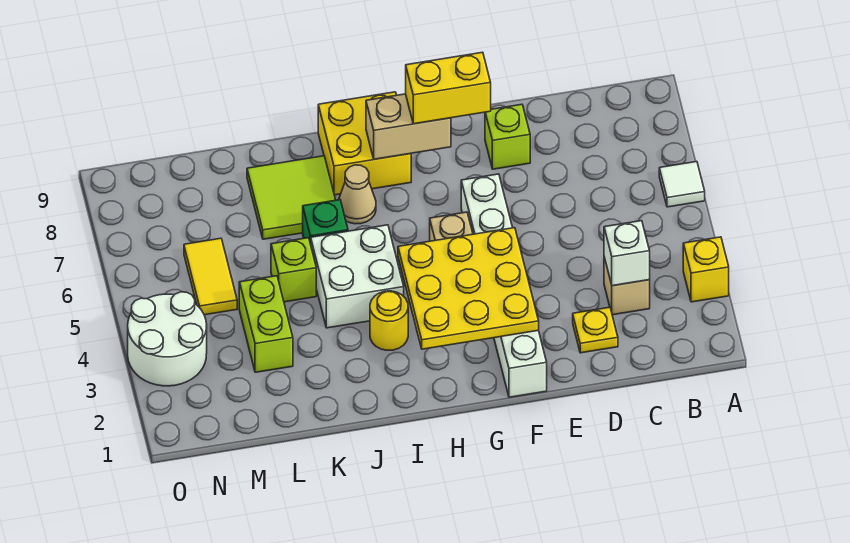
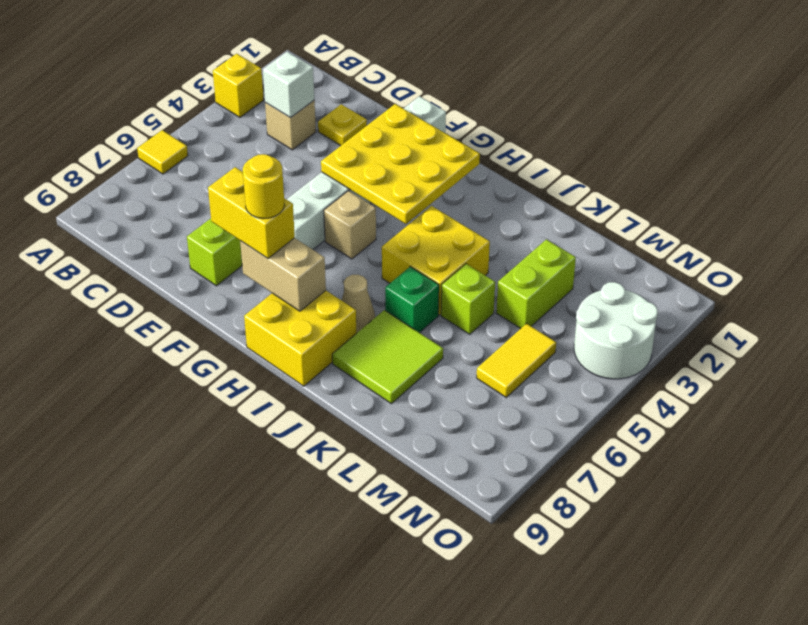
white tile A6 level 1 -> yellow tile A6 level 1
yellow round brick I3 level 1 -> yellow round brick G8 level 4
white brick I4:J5 level 1 -> yellow brick I4:J5 level 1

